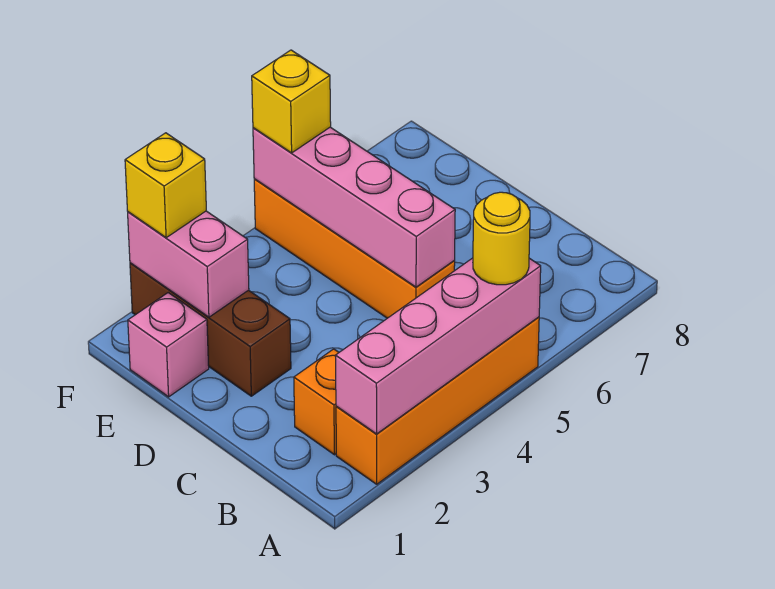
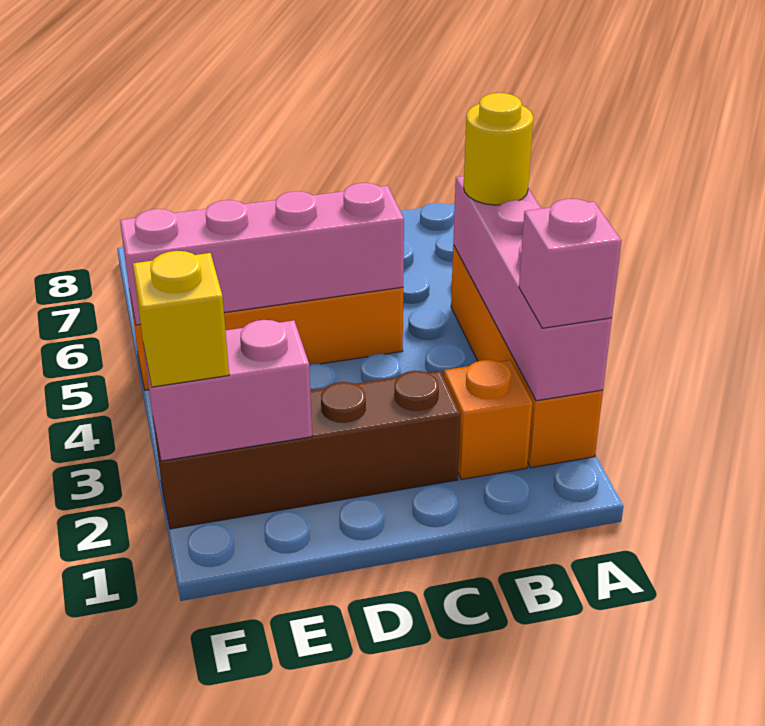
brown brick D2:F2 level 1 -> brown brick C2:F2 level 1
pink brick E1 level 1 -> pink brick A2 level 3
yellow brick F5 level 3 -> none

